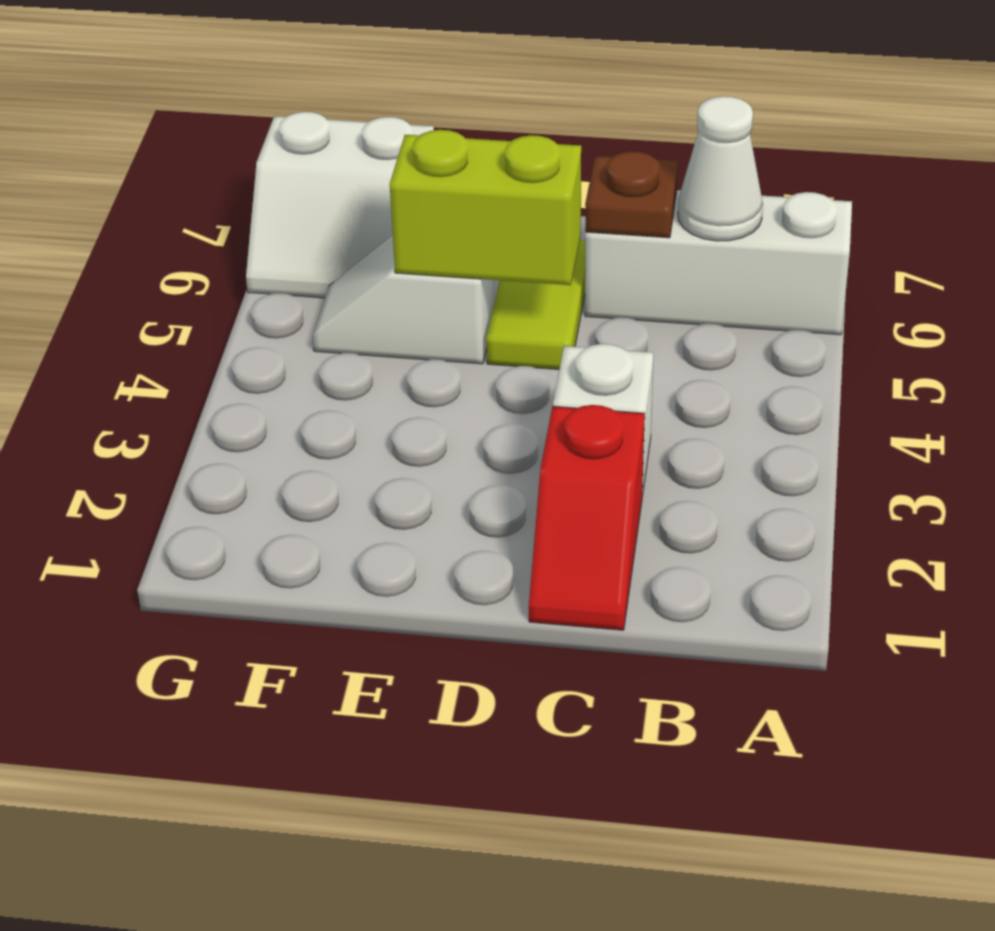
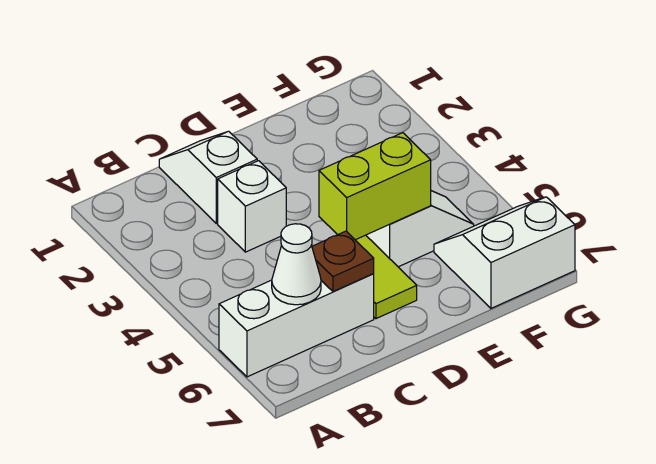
red slope C1:C2 level 1 top 2 -> white slope C1:C2 level 1 top 2

